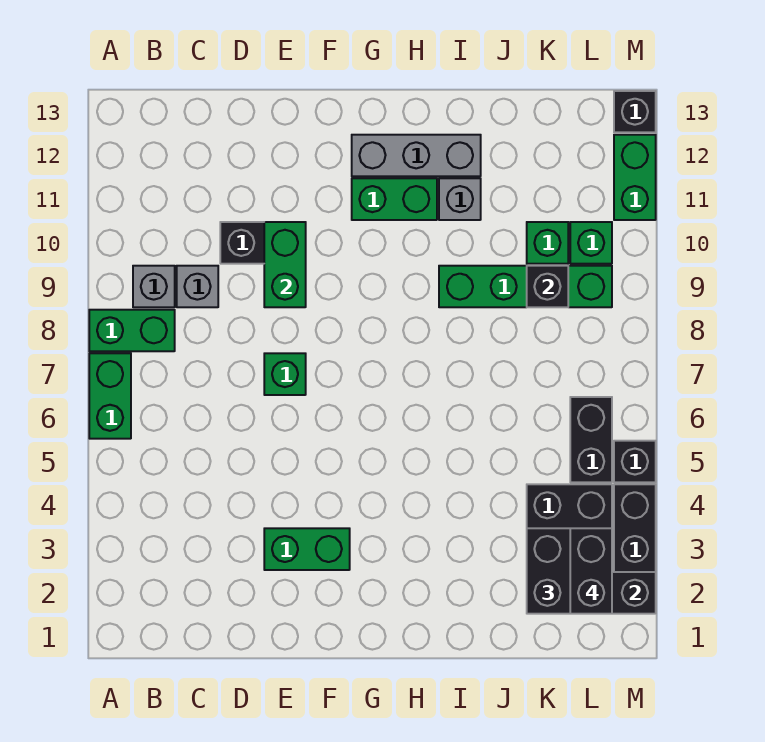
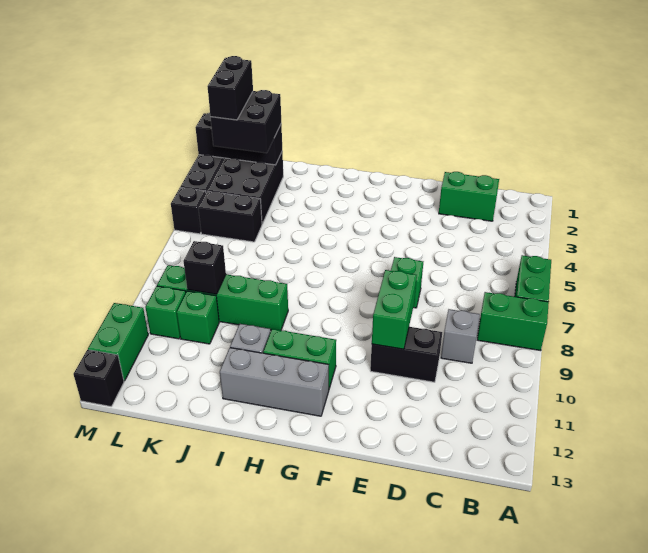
grey brick B9 level 1 -> none
green brick E3:F3 level 1 -> green brick C2:D2 level 1
black brick L5:L6 level 1 -> black brick K5:L5 level 1

